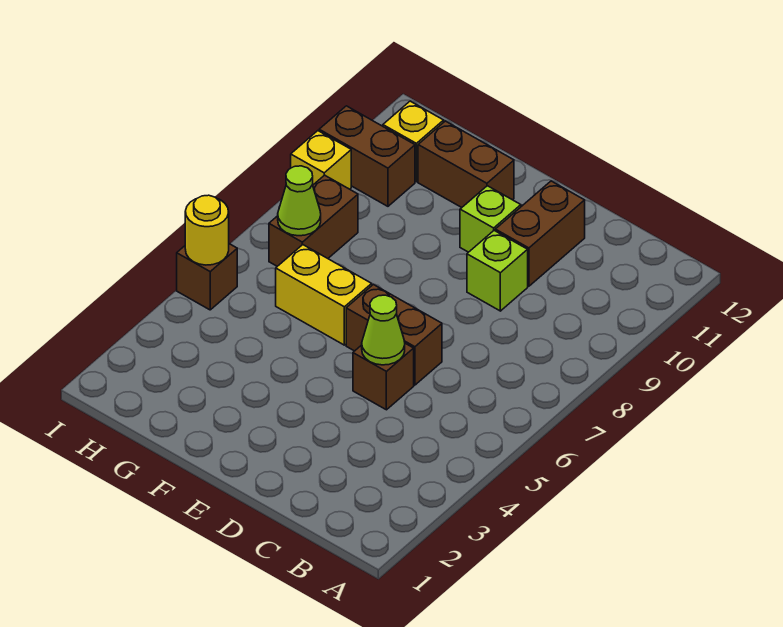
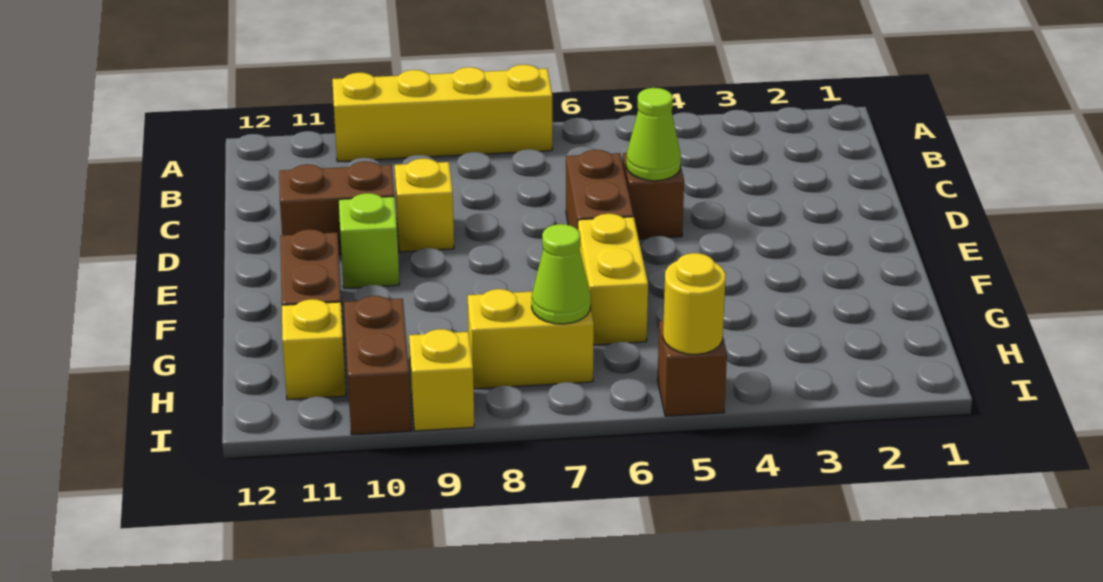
none -> yellow brick A7:A10 level 1
lime brick D9 level 1 -> yellow brick D9 level 1
brown brick H7:H8 level 1 -> yellow brick H7:H8 level 1

